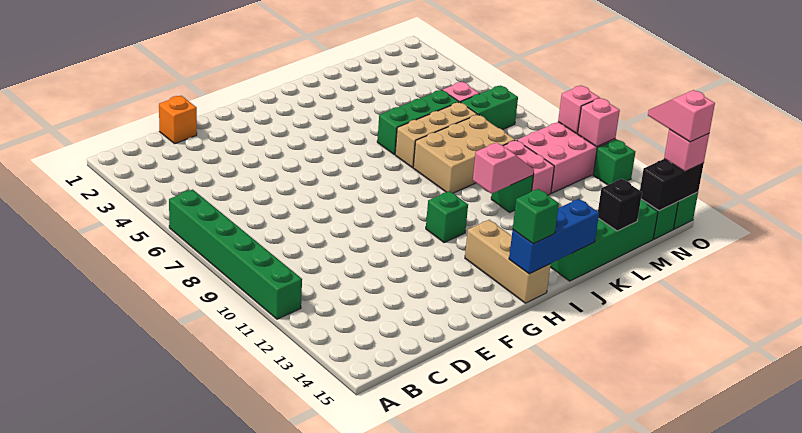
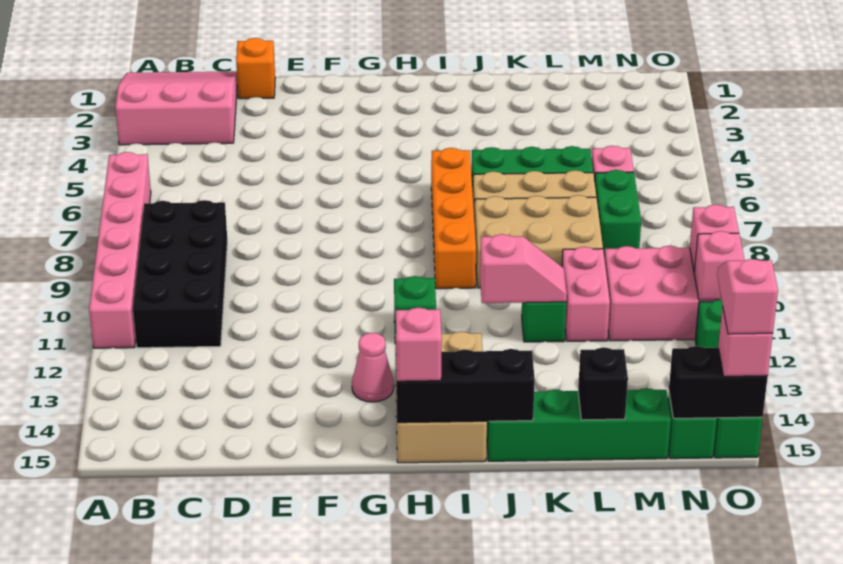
none -> pink slope A1:C3 level 1 top 3
green brick A6:A11 level 1 -> pink brick A6:A11 level 1
none -> black brick B8:C11 level 1
none -> pink cone G13 level 1
tan brick H13:H15 level 1 -> tan brick H13:I15 level 1
blue brick H15:J15 level 2 -> black brick H15:J15 level 2
green brick H15 level 3 -> pink brick H15 level 3
none -> orange brick I6:I9 level 1
green brick M7:N7 level 1 -> green brick M7:M8 level 1

